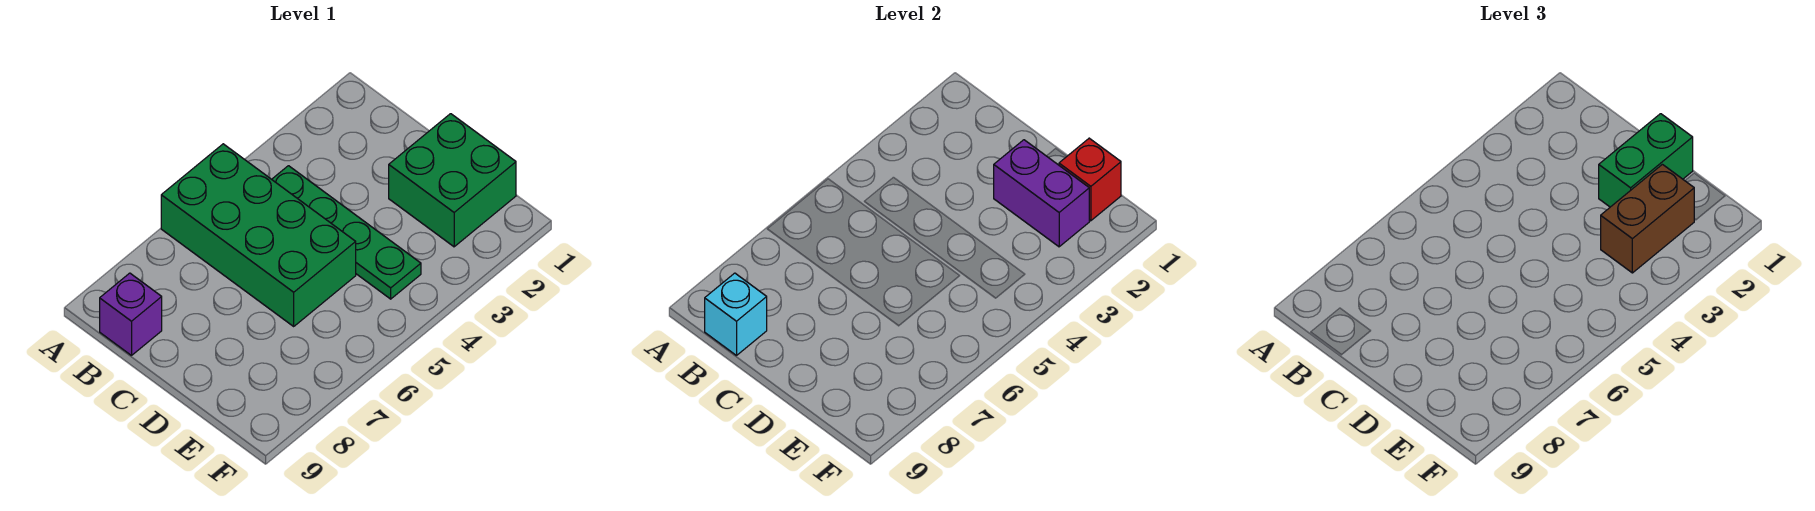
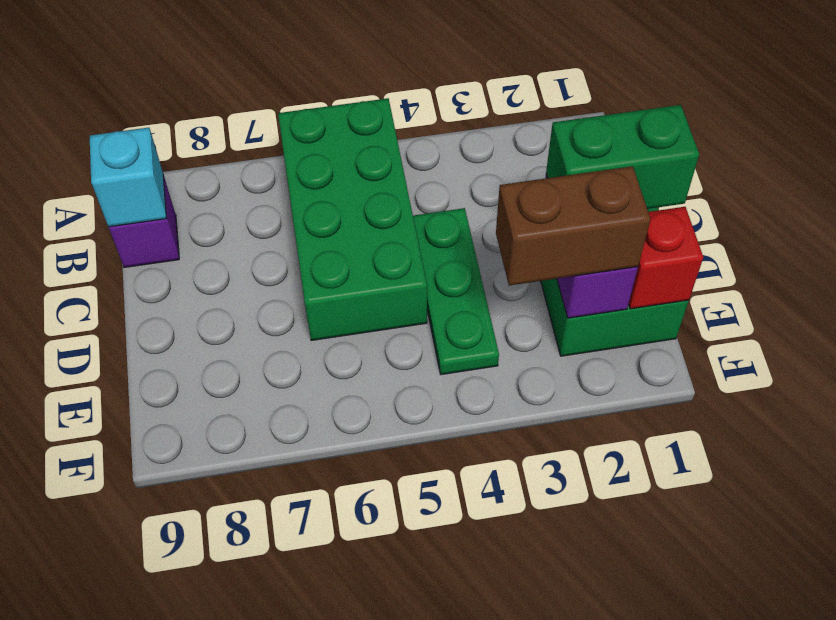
green plate B4:E4 level 1 -> green plate C4:E4 level 1

